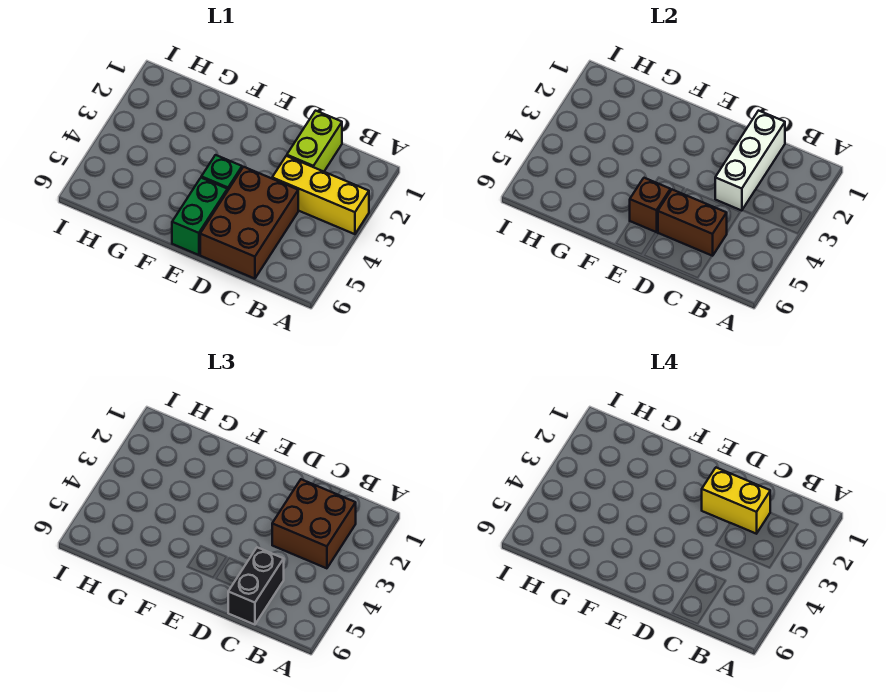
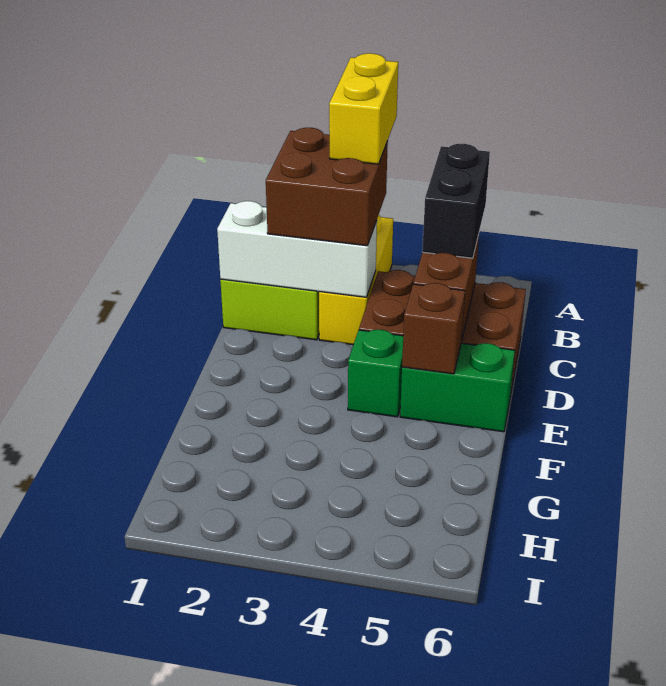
yellow brick C2:D2 level 4 -> yellow brick A3:B3 level 4
black brick C5:C6 level 3 -> black brick B5:C5 level 3

